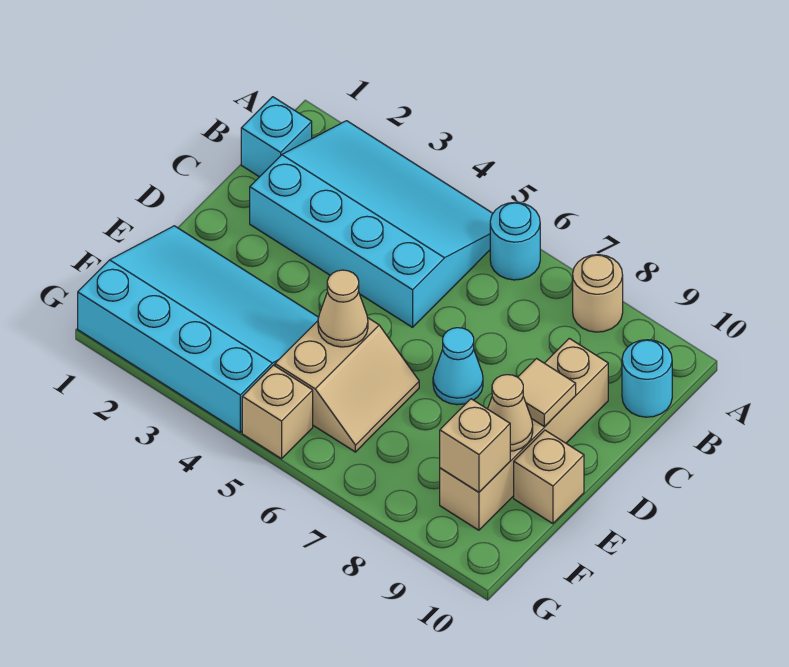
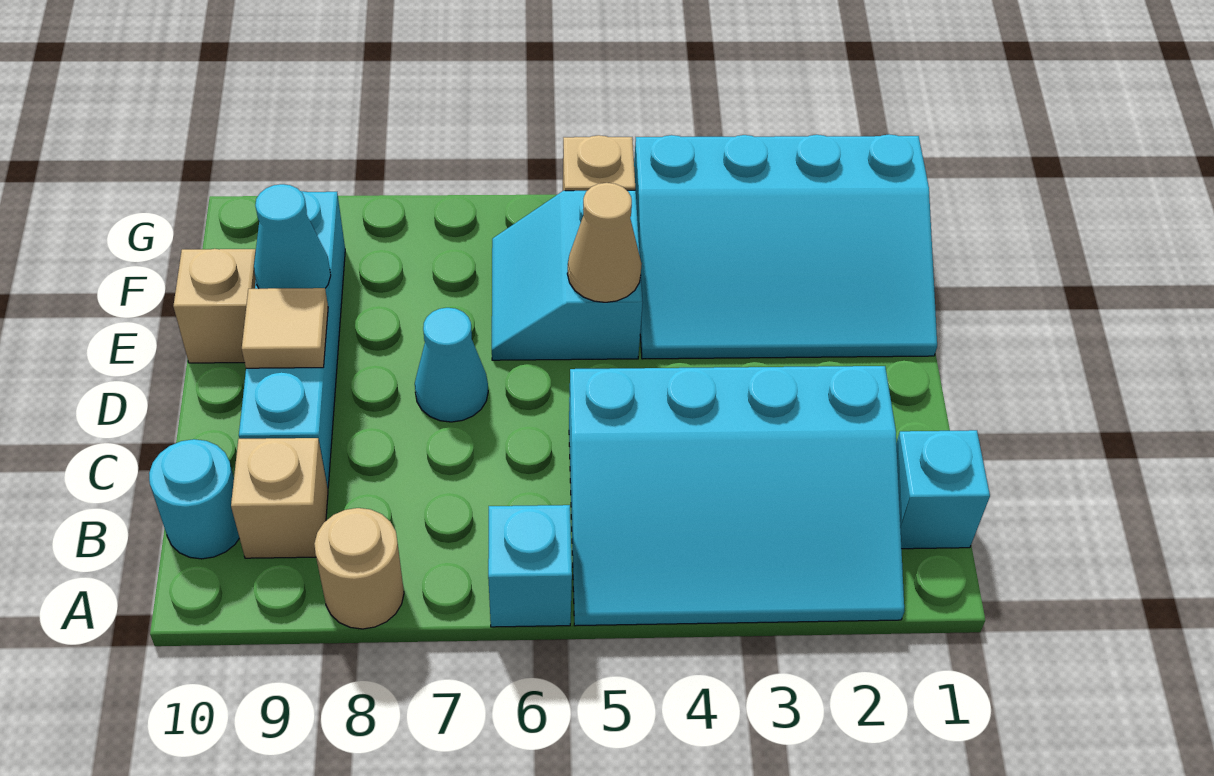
cyan round brick A6 level 1 -> cyan brick A6 level 1
tan brick C9:F9 level 1 -> cyan brick C9:F9 level 1
tan slope E5:F6 level 1 top 5 -> cyan slope E5:F6 level 1 top 5
tan cone E9 level 2 -> cyan cone E9 level 2
tan brick F9 level 2 -> tan brick B9 level 1

